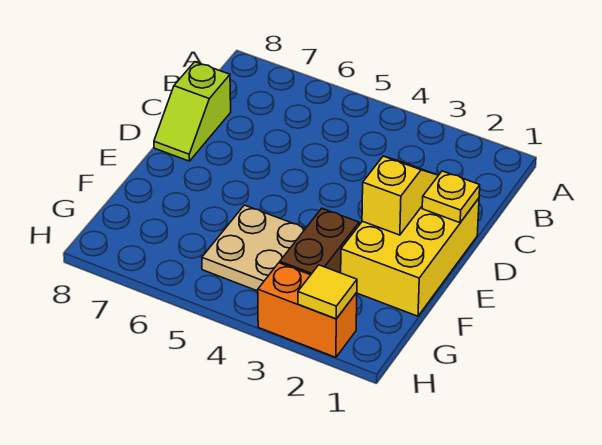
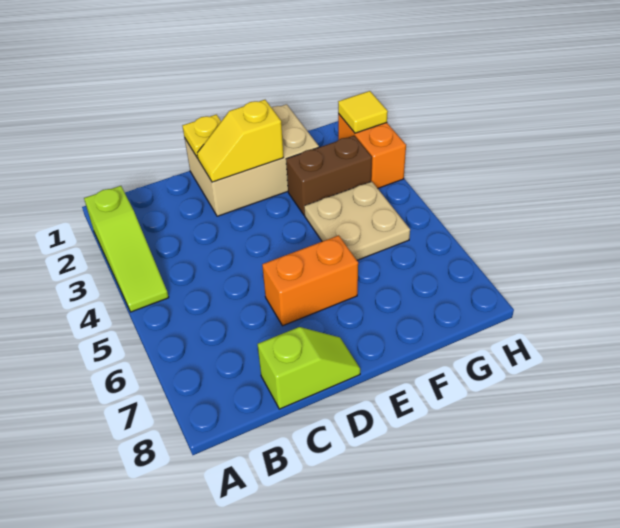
none -> lime slope A2:A4 level 1 top 2
yellow brick D1:F2 level 1 -> tan brick D1:F2 level 1
none -> orange brick D6:E6 level 1

